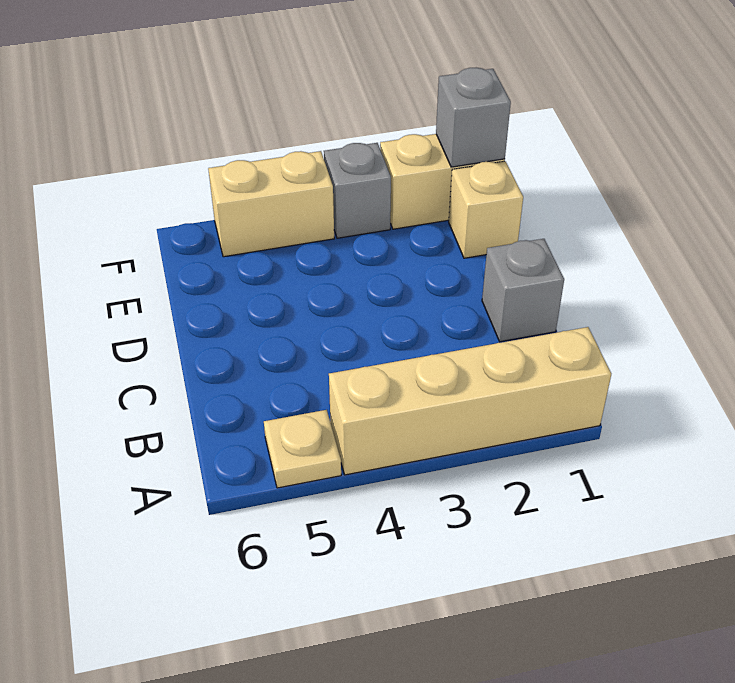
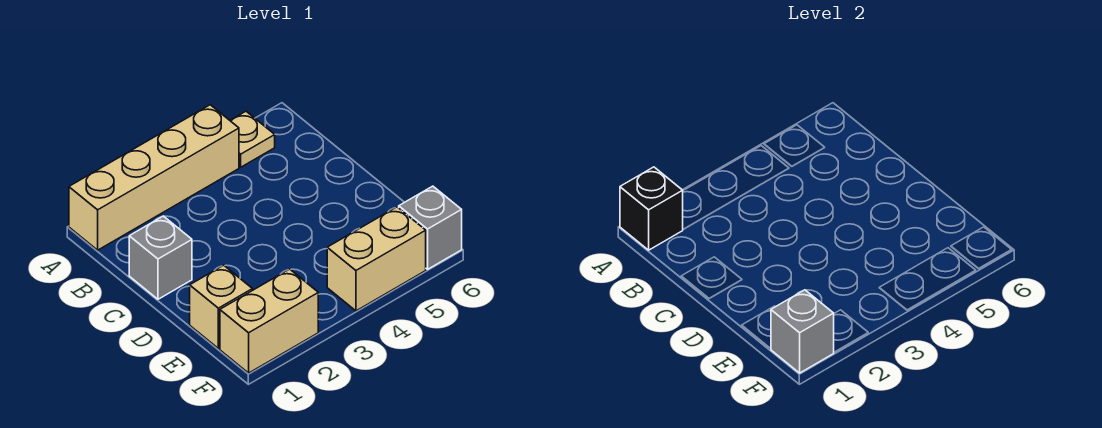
none -> black brick A1 level 2
grey brick F3 level 1 -> grey brick F6 level 1

